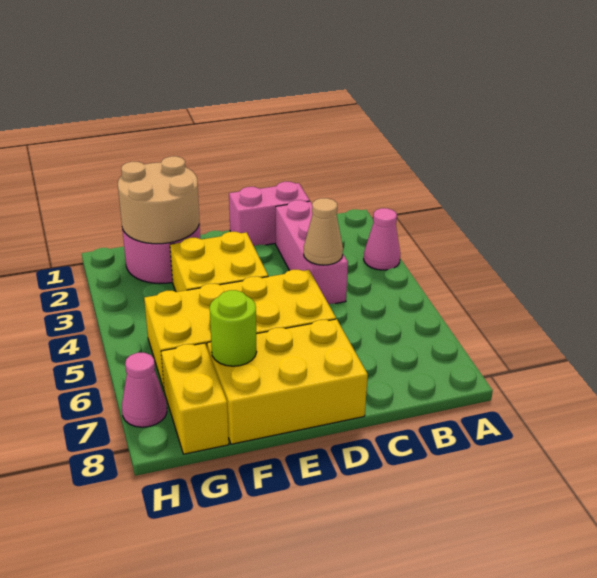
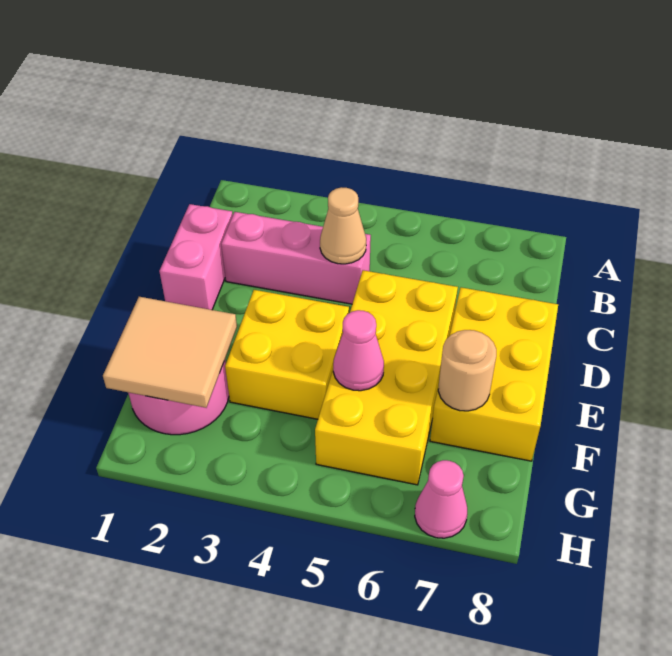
pink cone A3 level 1 -> pink cone F5 level 2
tan round brick F1:G2 level 2 -> tan tile F1:G2 level 2
lime round brick F7 level 2 -> tan round brick F7 level 2
yellow brick G7:G8 level 1 -> none

